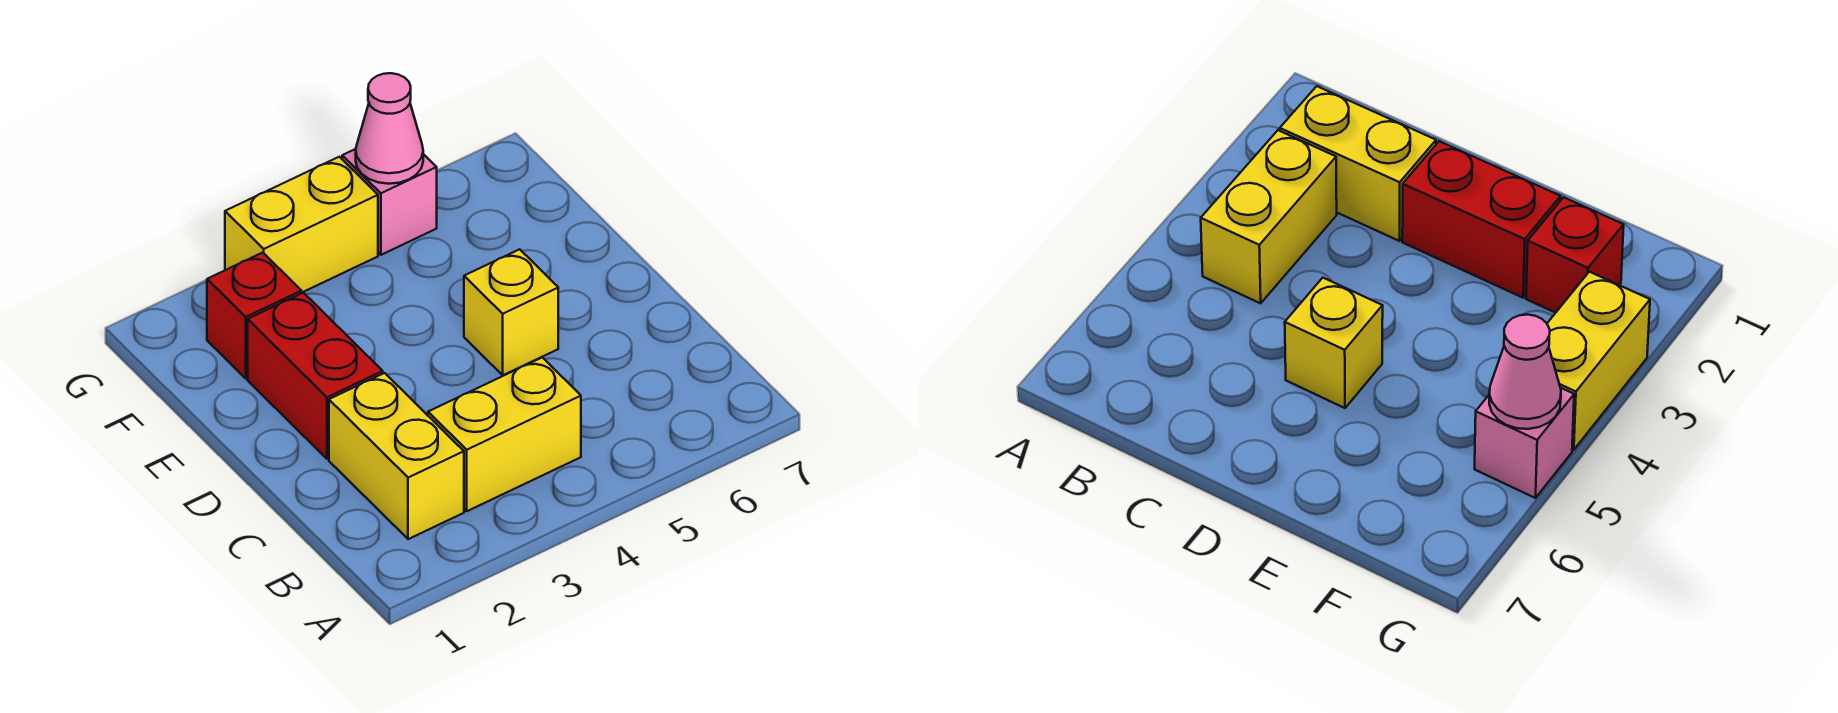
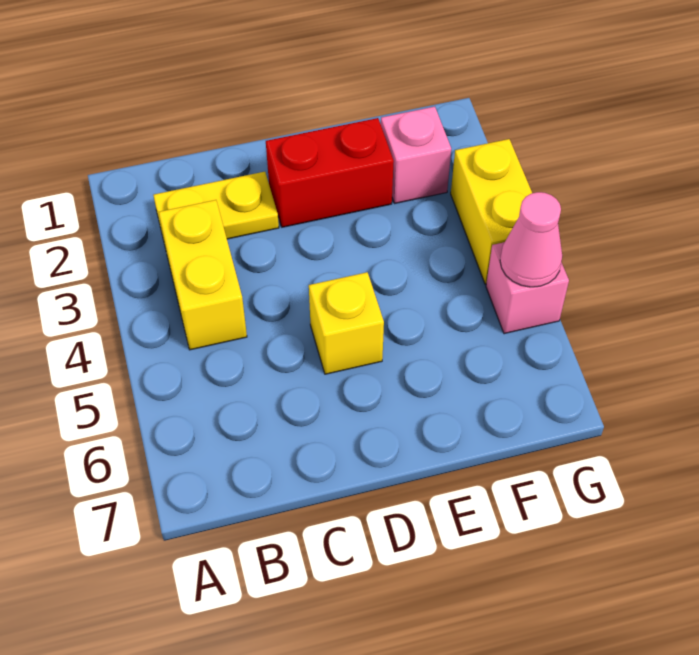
yellow brick B2:C2 level 1 -> yellow plate B2:C2 level 1
red brick F2 level 1 -> pink brick F2 level 1

